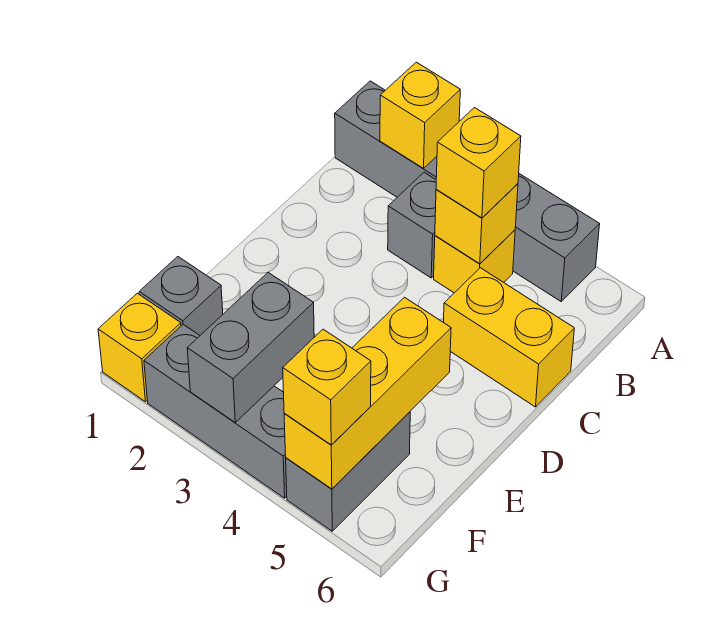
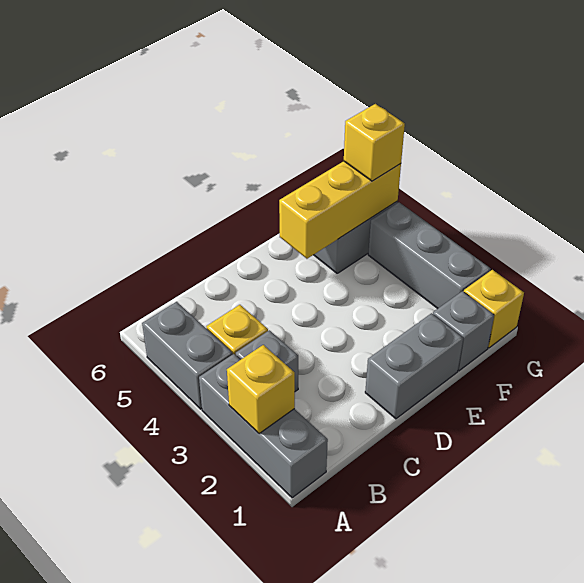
yellow brick B4 level 2 -> none
yellow brick B4 level 3 -> none
yellow brick C5:C6 level 1 -> none
grey brick F3:G3 level 2 -> grey brick D1:E1 level 1

